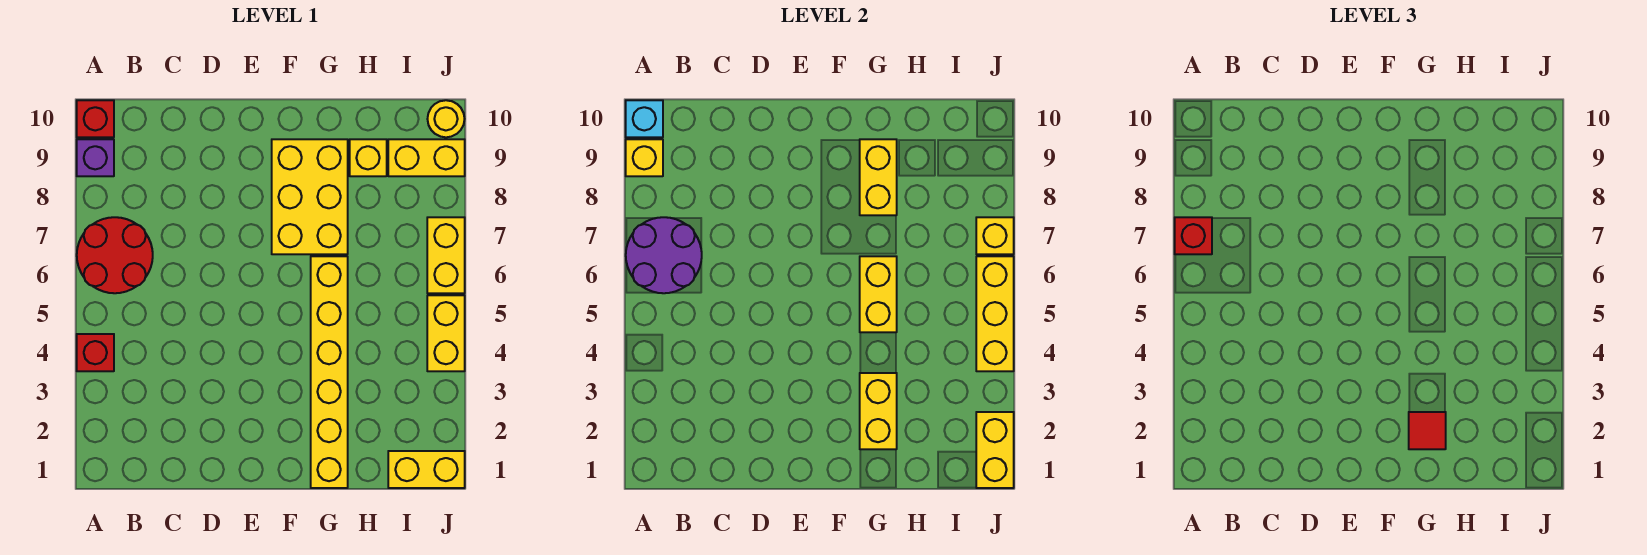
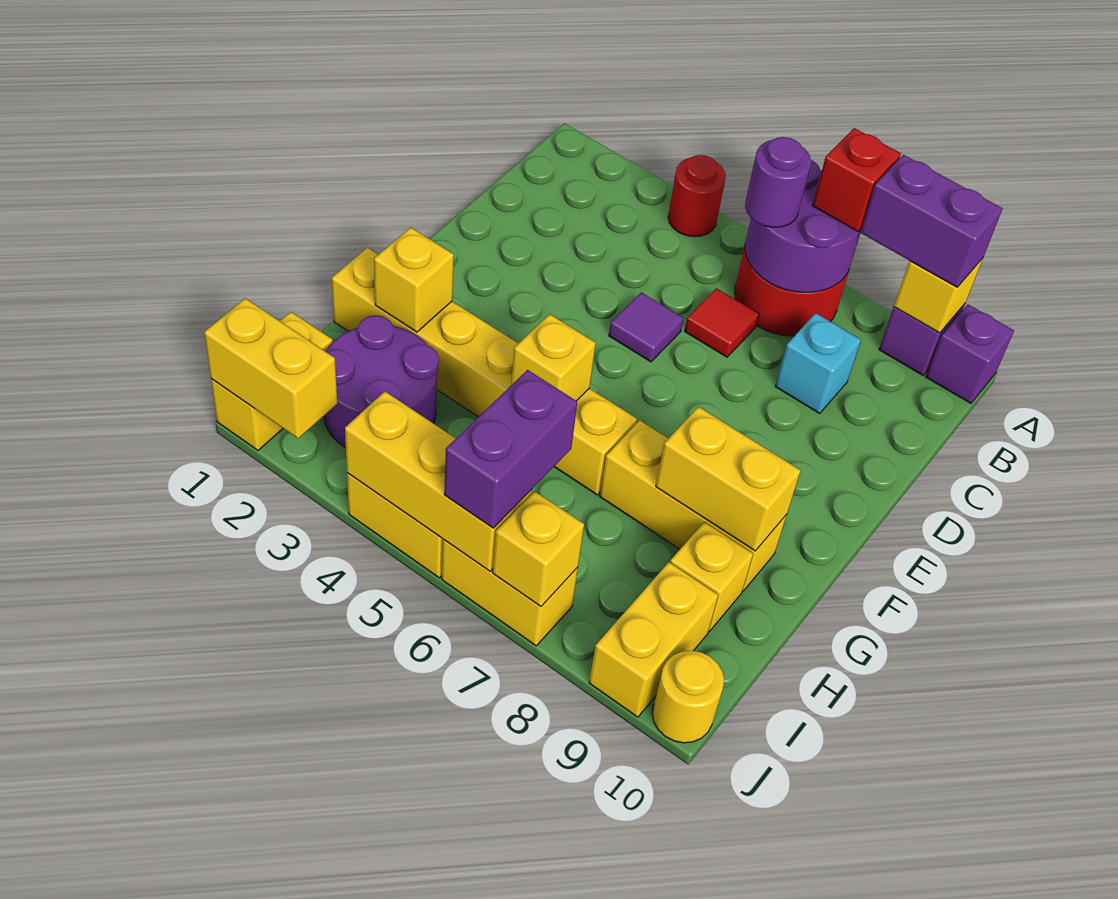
red brick A4 level 1 -> red round brick A4 level 1
none -> purple brick A8:A9 level 3
red brick A10 level 1 -> purple brick A10 level 1
cyan brick A10 level 2 -> cyan brick C8 level 1
none -> purple round brick B6 level 3
none -> purple tile D5 level 1
yellow brick F7:G9 level 1 -> yellow brick G7:G9 level 1
yellow brick G2:G3 level 2 -> yellow brick G2 level 2
red tile G2 level 3 -> red tile C6 level 1
yellow brick G5:G6 level 2 -> yellow brick G5 level 2
none -> purple round brick H2:I3 level 1
none -> purple brick I6:J6 level 3

